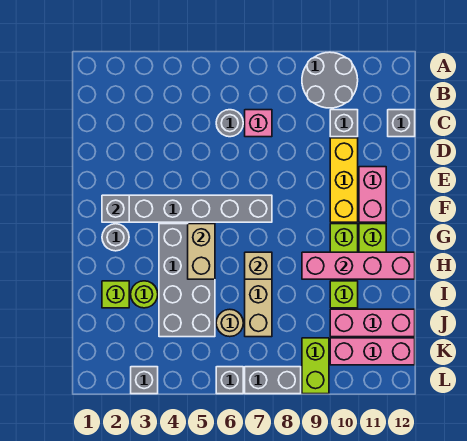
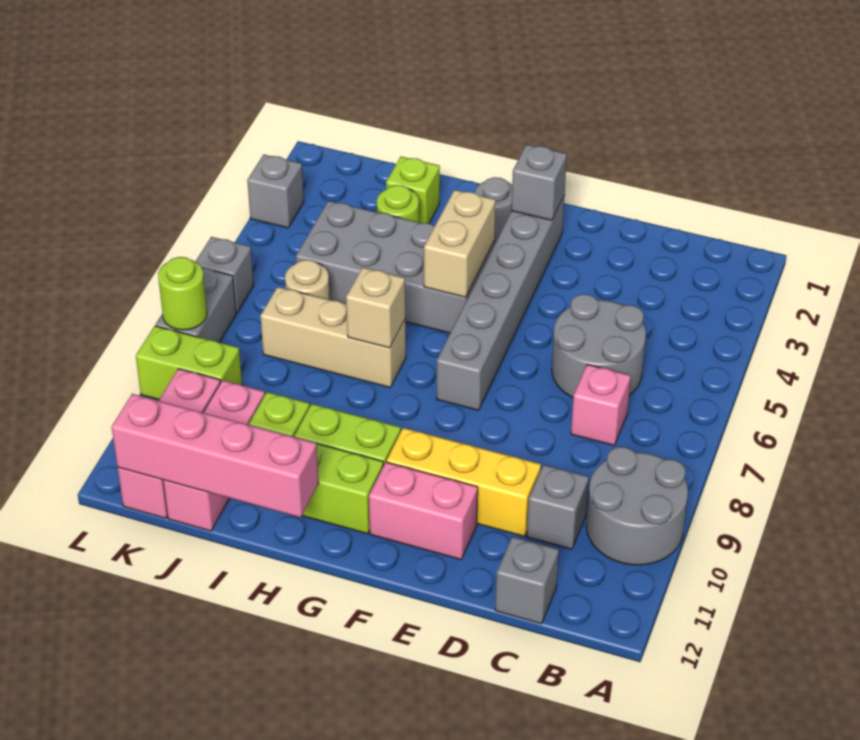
grey round brick C6 level 1 -> grey round brick C5:D6 level 1
tan brick G5:H5 level 2 -> tan brick G4:G5 level 2
pink brick H9:H12 level 2 -> pink brick H12:K12 level 2
none -> lime round brick L8 level 2

